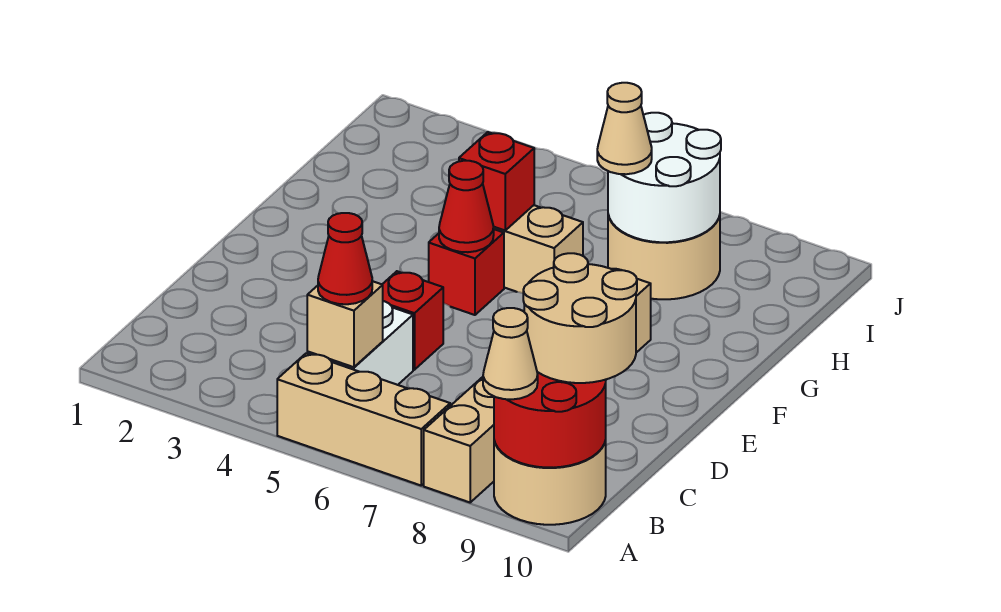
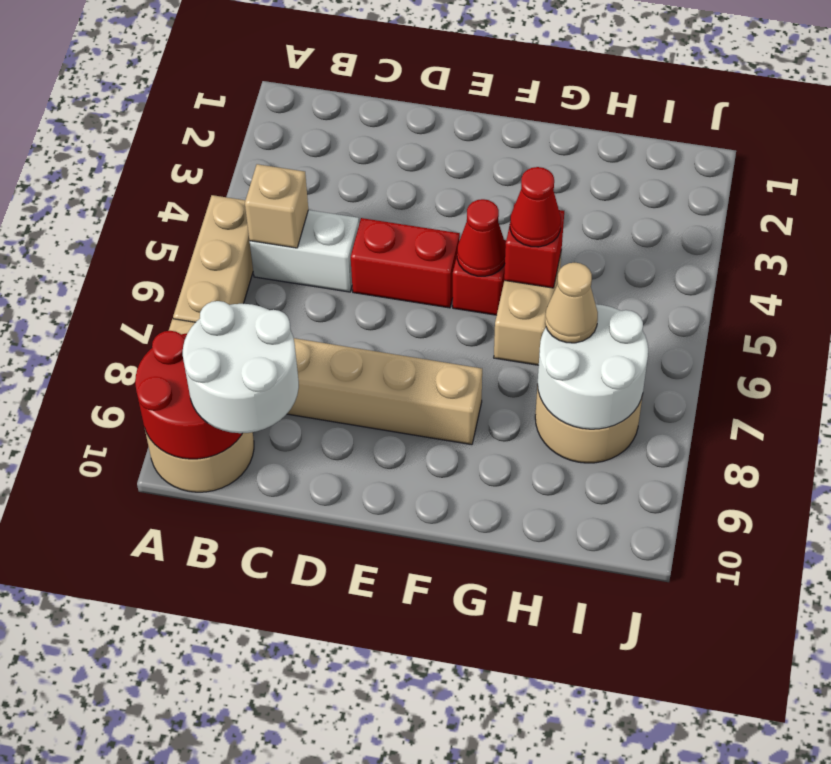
tan cone A9 level 3 -> none
red cone B5 level 3 -> red cone G5 level 3
tan round brick B9:C10 level 3 -> white round brick B9:C10 level 3
red brick D5 level 1 -> red brick D5:E5 level 1

